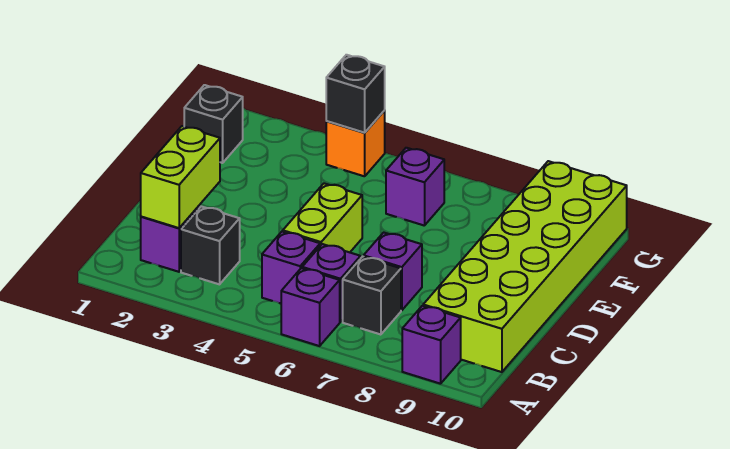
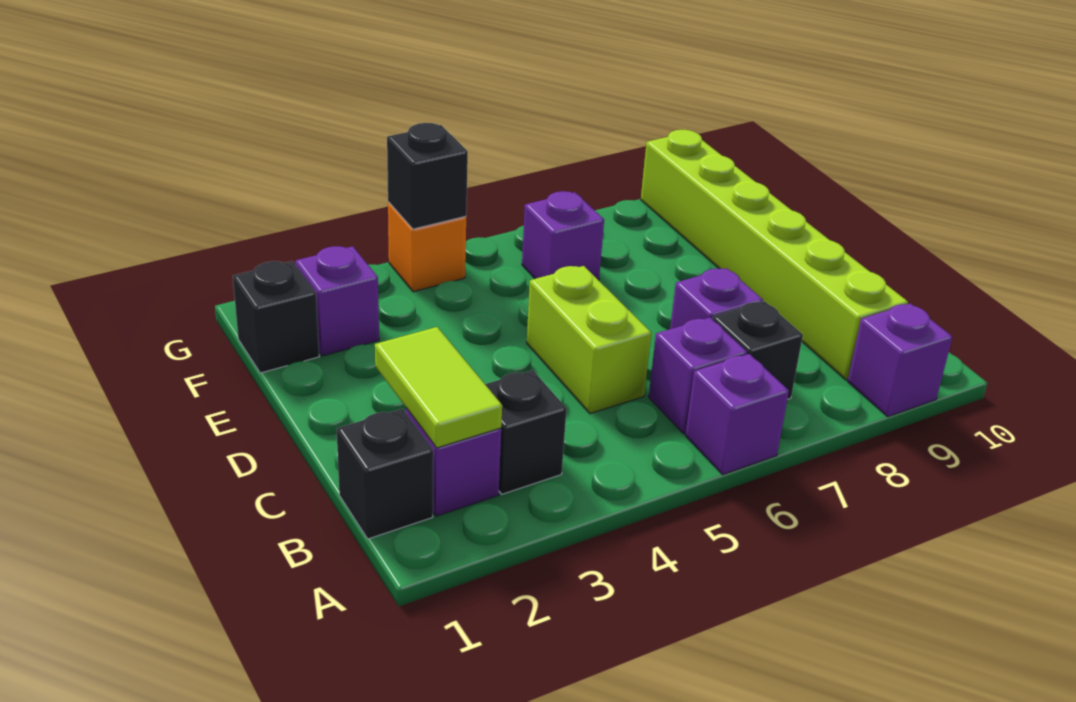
none -> black brick B1 level 1
lime brick B2:C2 level 2 -> lime tile B2:C2 level 2
purple brick B5 level 1 -> purple brick F2 level 1
lime brick B9:G10 level 1 -> lime brick B9:G9 level 1

